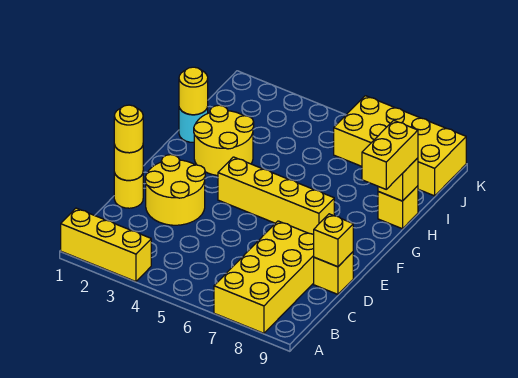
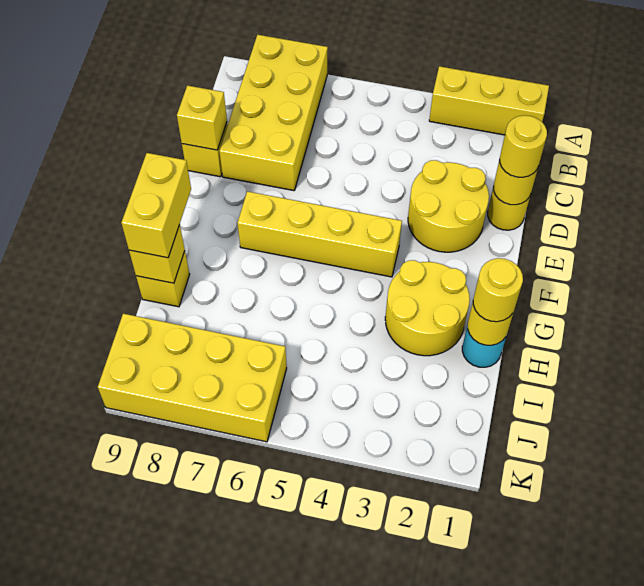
none -> yellow round brick H1 level 3

